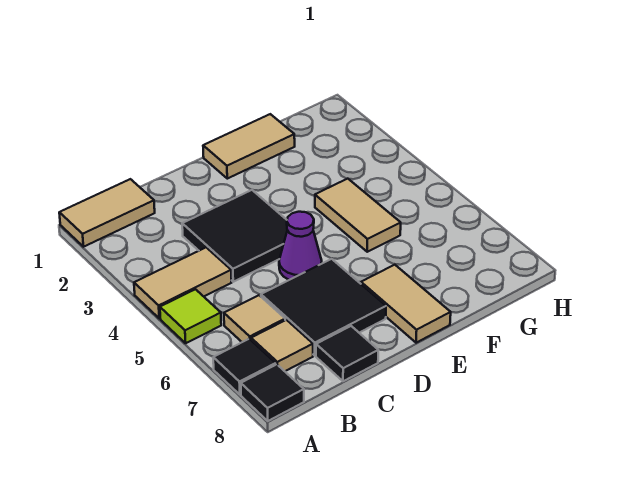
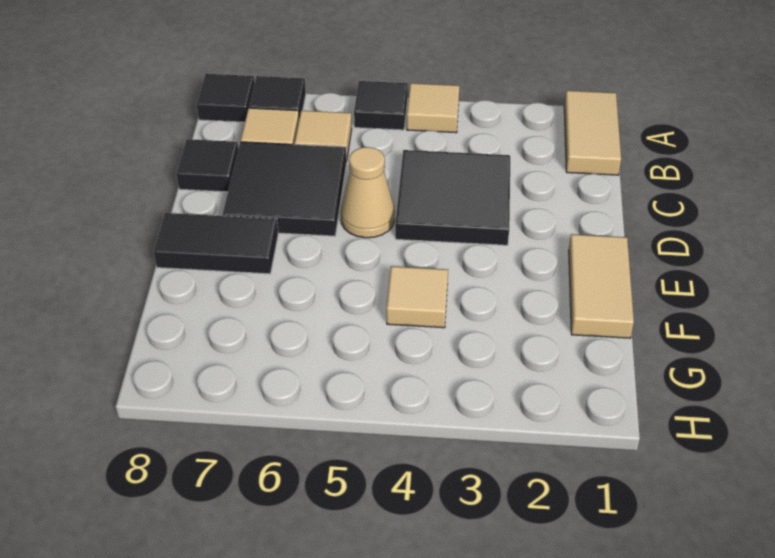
tan tile A4:B4 level 1 -> tan tile A4 level 1
lime tile A5 level 1 -> black tile A5 level 1
purple cone D5 level 1 -> tan cone D5 level 1
tan tile E7:E8 level 1 -> black tile E7:E8 level 1
tan tile F4:F5 level 1 -> tan tile F4 level 1

